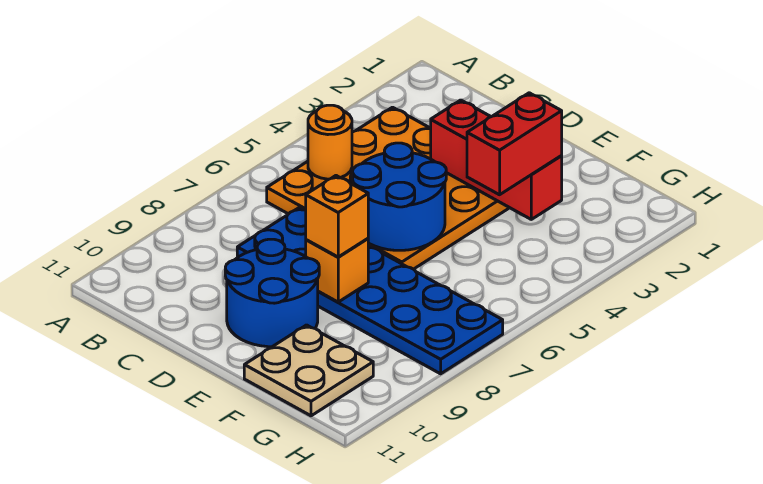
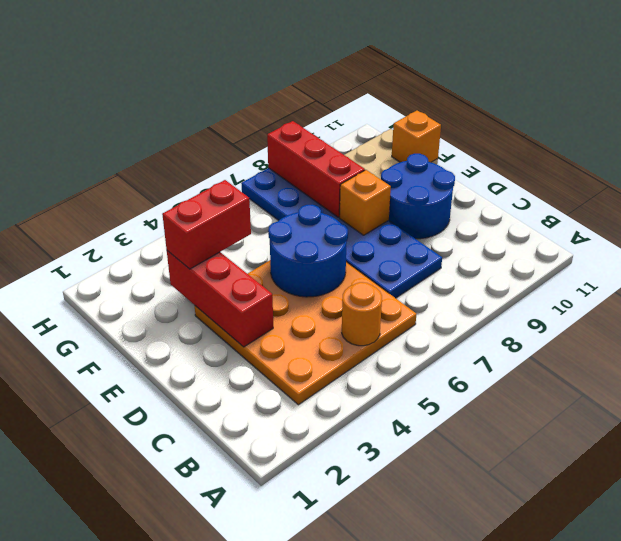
orange brick E8 level 3 -> orange brick F11 level 2
none -> red brick F8:H8 level 2

